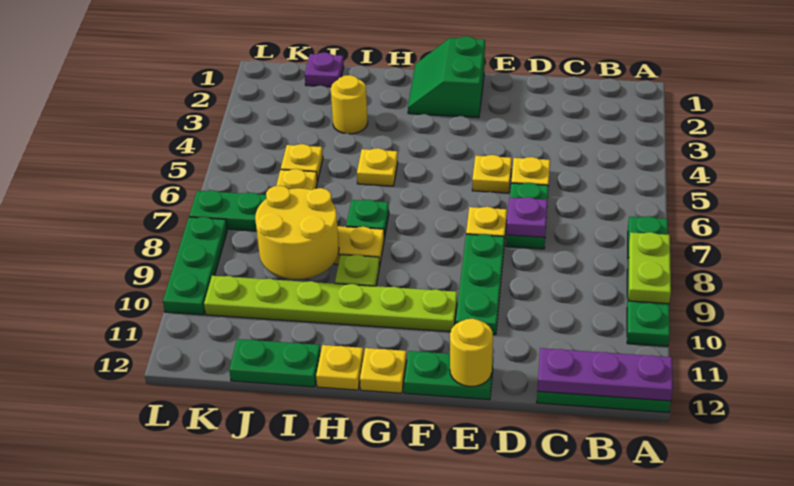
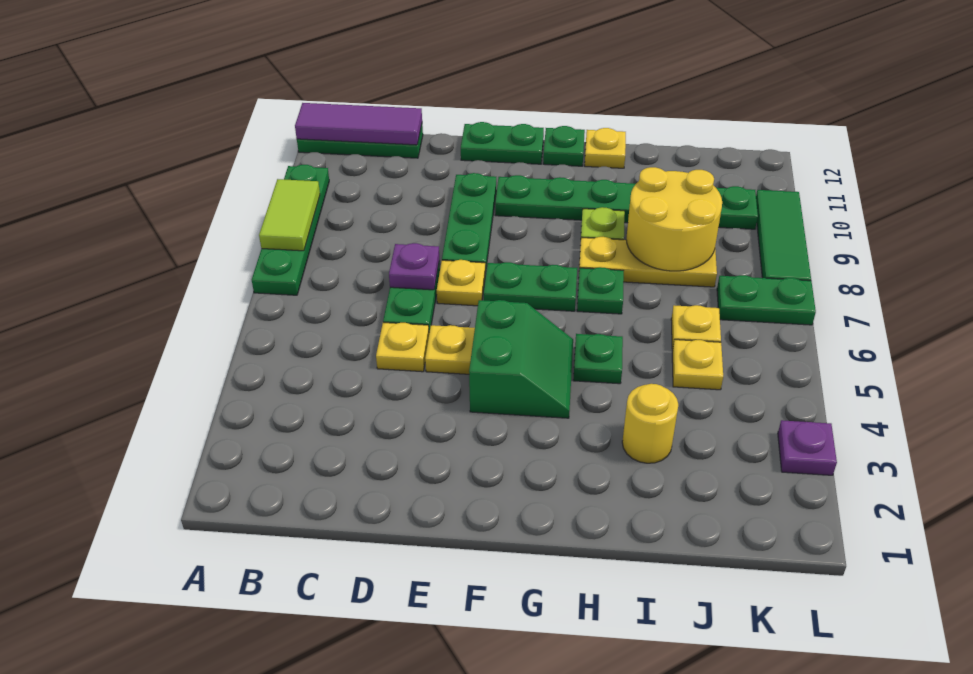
lime plate A8:A9 level 2 -> lime tile A8:A9 level 2
purple plate A12:C12 level 2 -> purple tile A12:C12 level 2
yellow round brick E12 level 2 -> none
green slope F1:G2 level 1 top F -> green slope F4:G5 level 1 top F
lime plate F10:K10 level 1 -> green plate F10:K10 level 1
yellow plate G12 level 1 -> green plate G12 level 1
yellow plate H5 level 1 -> green plate H5 level 1
green plate I12:J12 level 1 -> green plate F7:G7 level 1
purple plate J1 level 1 -> purple plate L3 level 1
green plate L8:L10 level 1 -> green tile L8:L10 level 1

